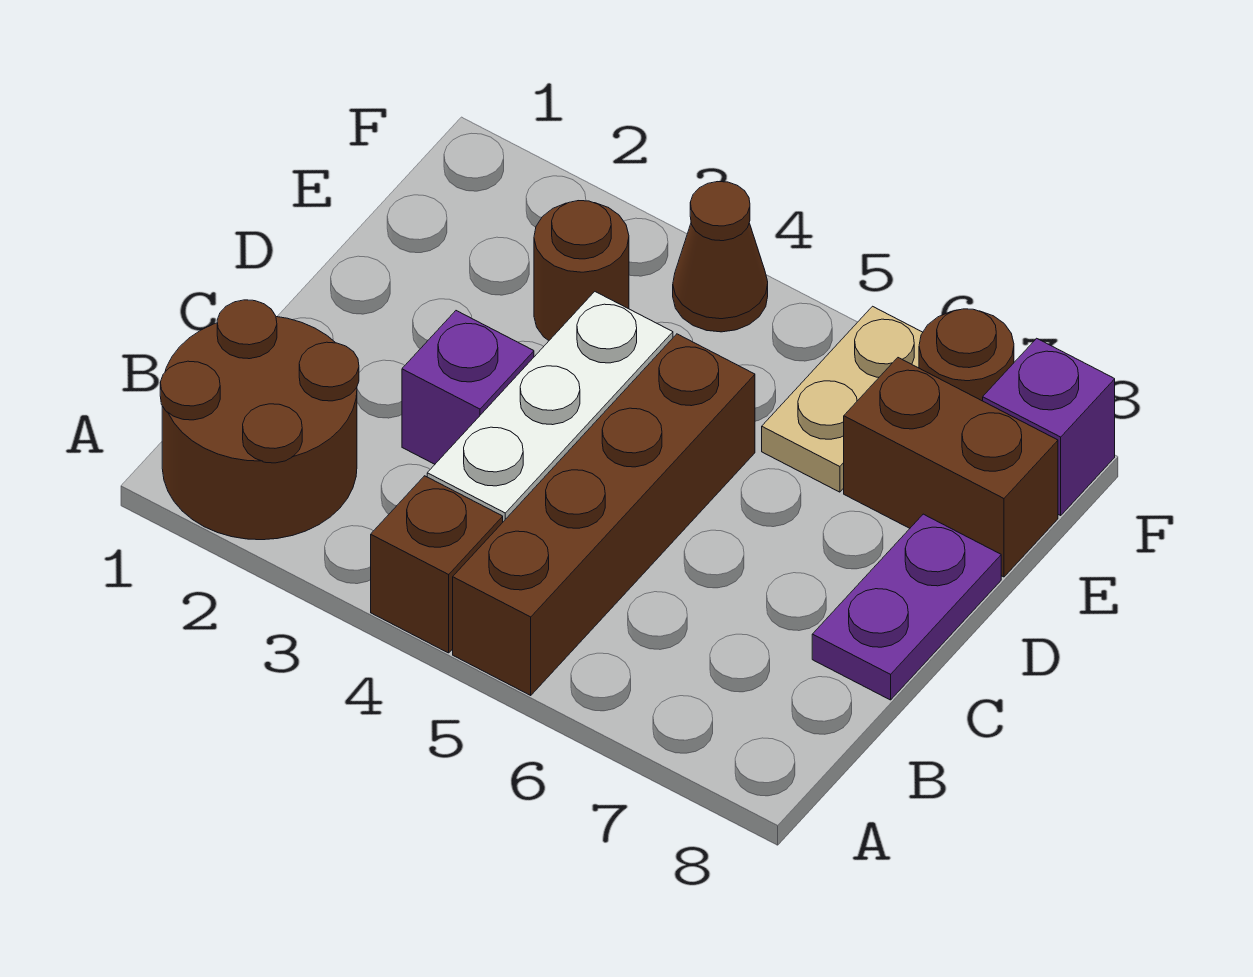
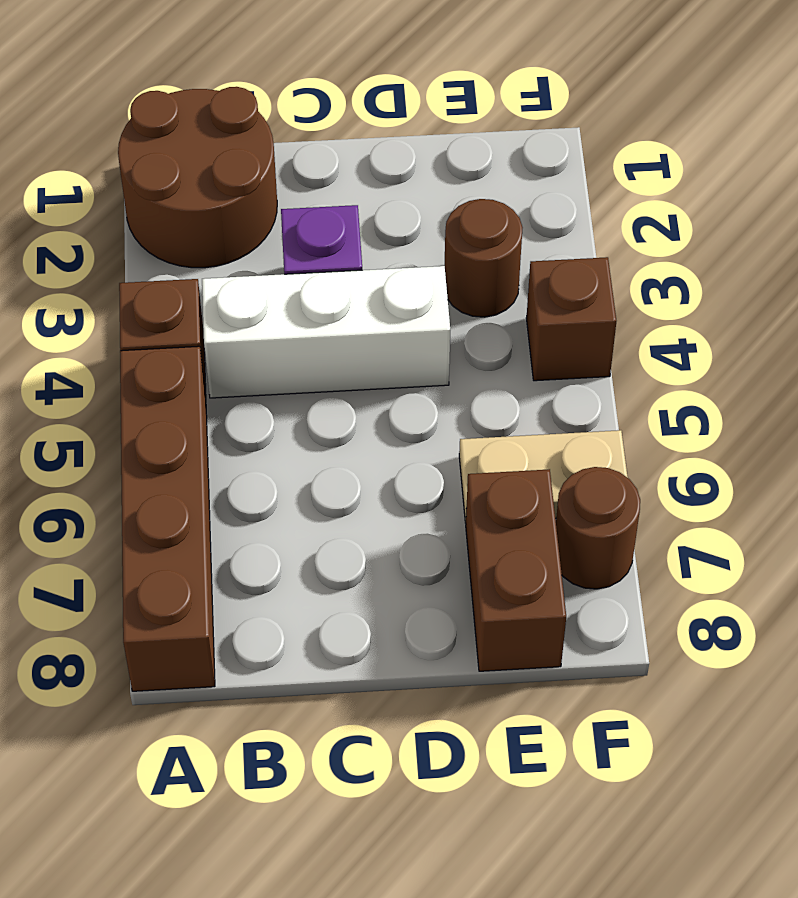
brown brick A5:D5 level 1 -> brown brick A5:A8 level 1
purple plate C8:D8 level 1 -> none
brown cone F4 level 1 -> brown brick F4 level 1
purple brick F8 level 1 -> none

